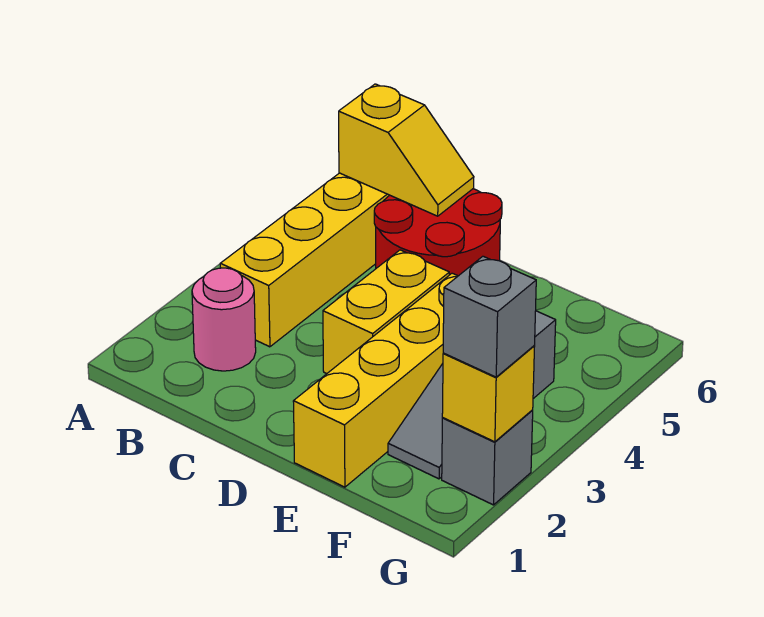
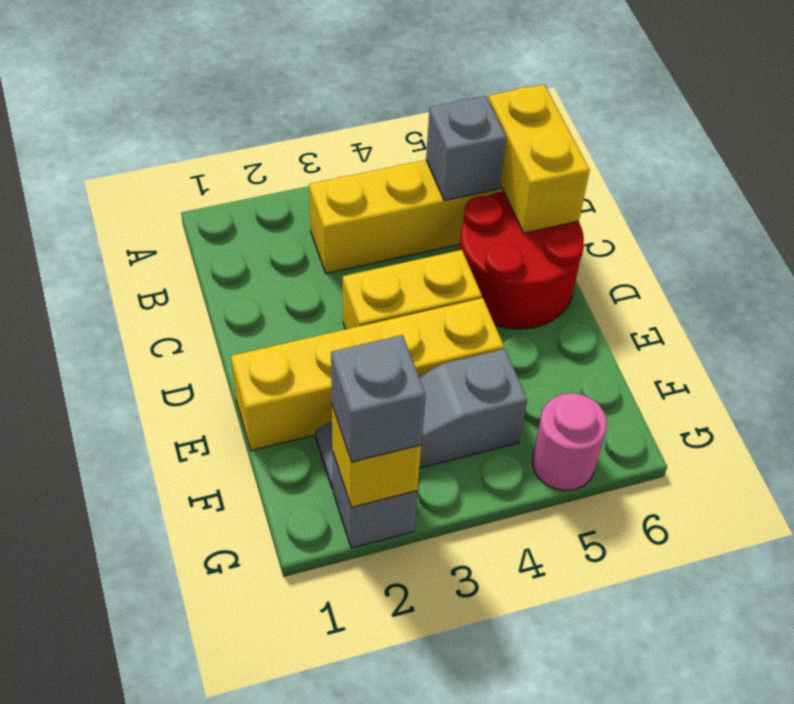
pink round brick B2 level 1 -> pink round brick G5 level 1
none -> grey brick B5 level 2
yellow slope B6:C6 level 2 top B -> yellow brick B6:C6 level 2

